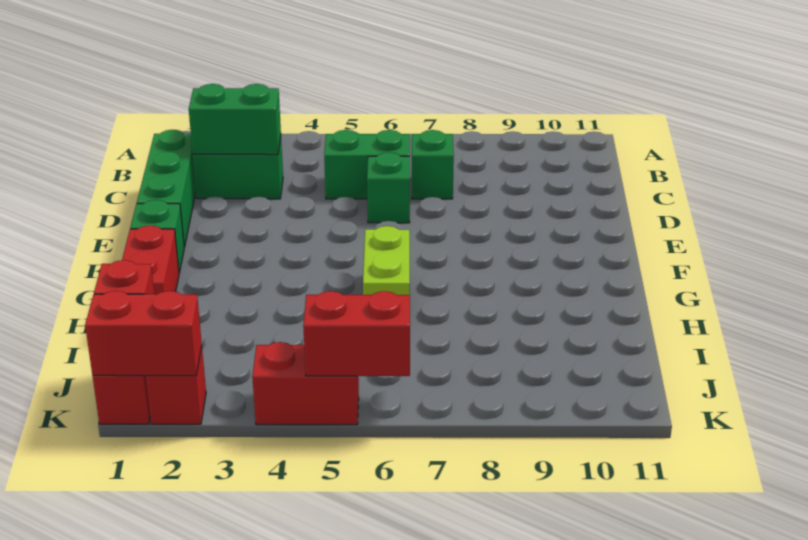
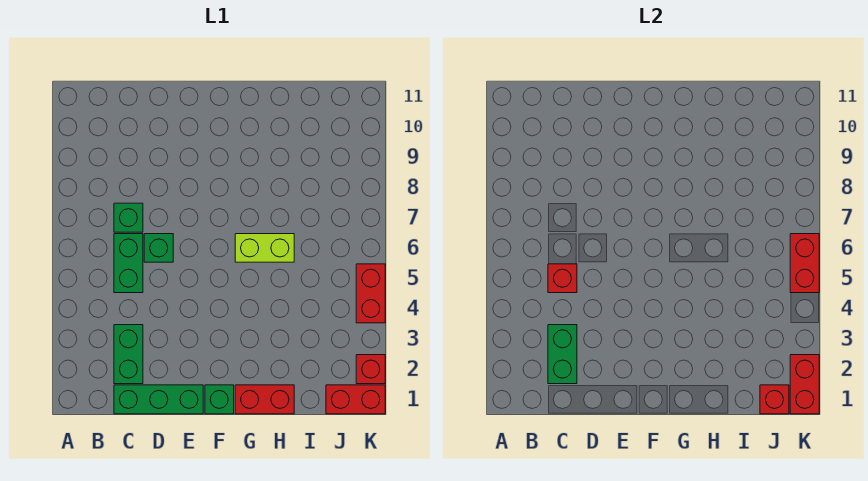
none -> red brick C5 level 2

